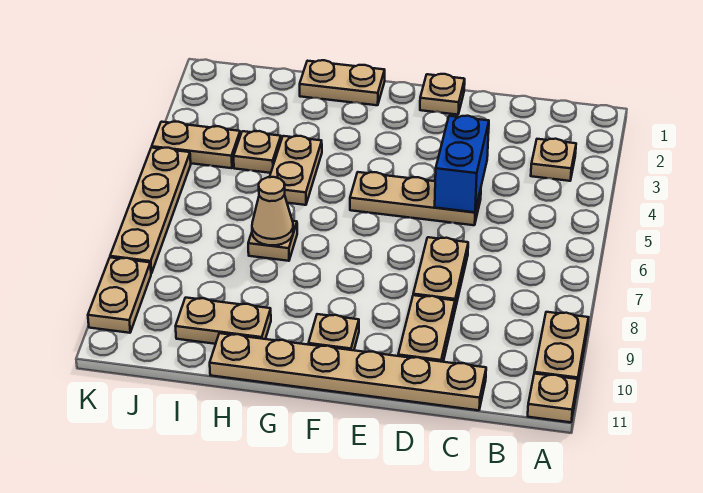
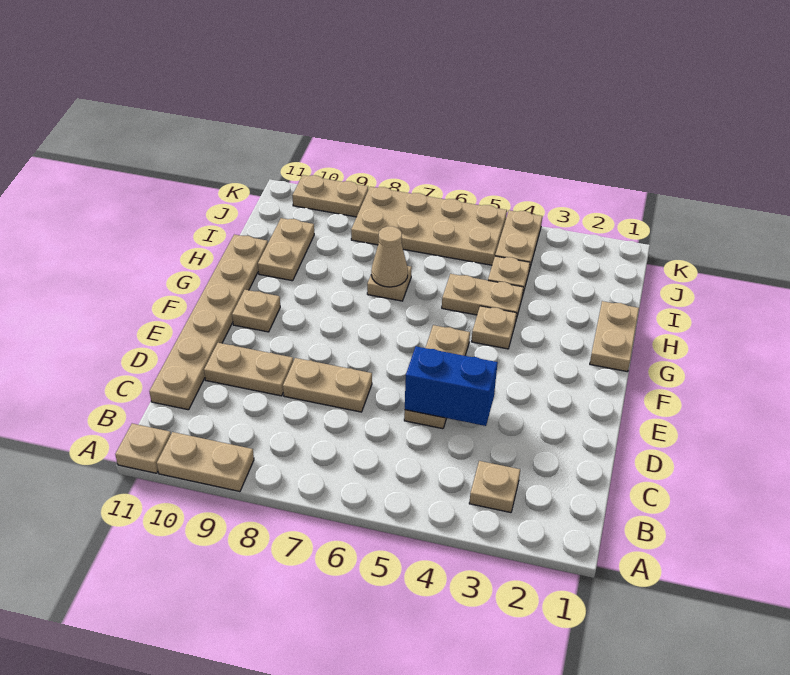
tan plate E1 level 1 -> tan plate G4 level 1
tan plate K5:K8 level 1 -> tan plate J5:K8 level 1

